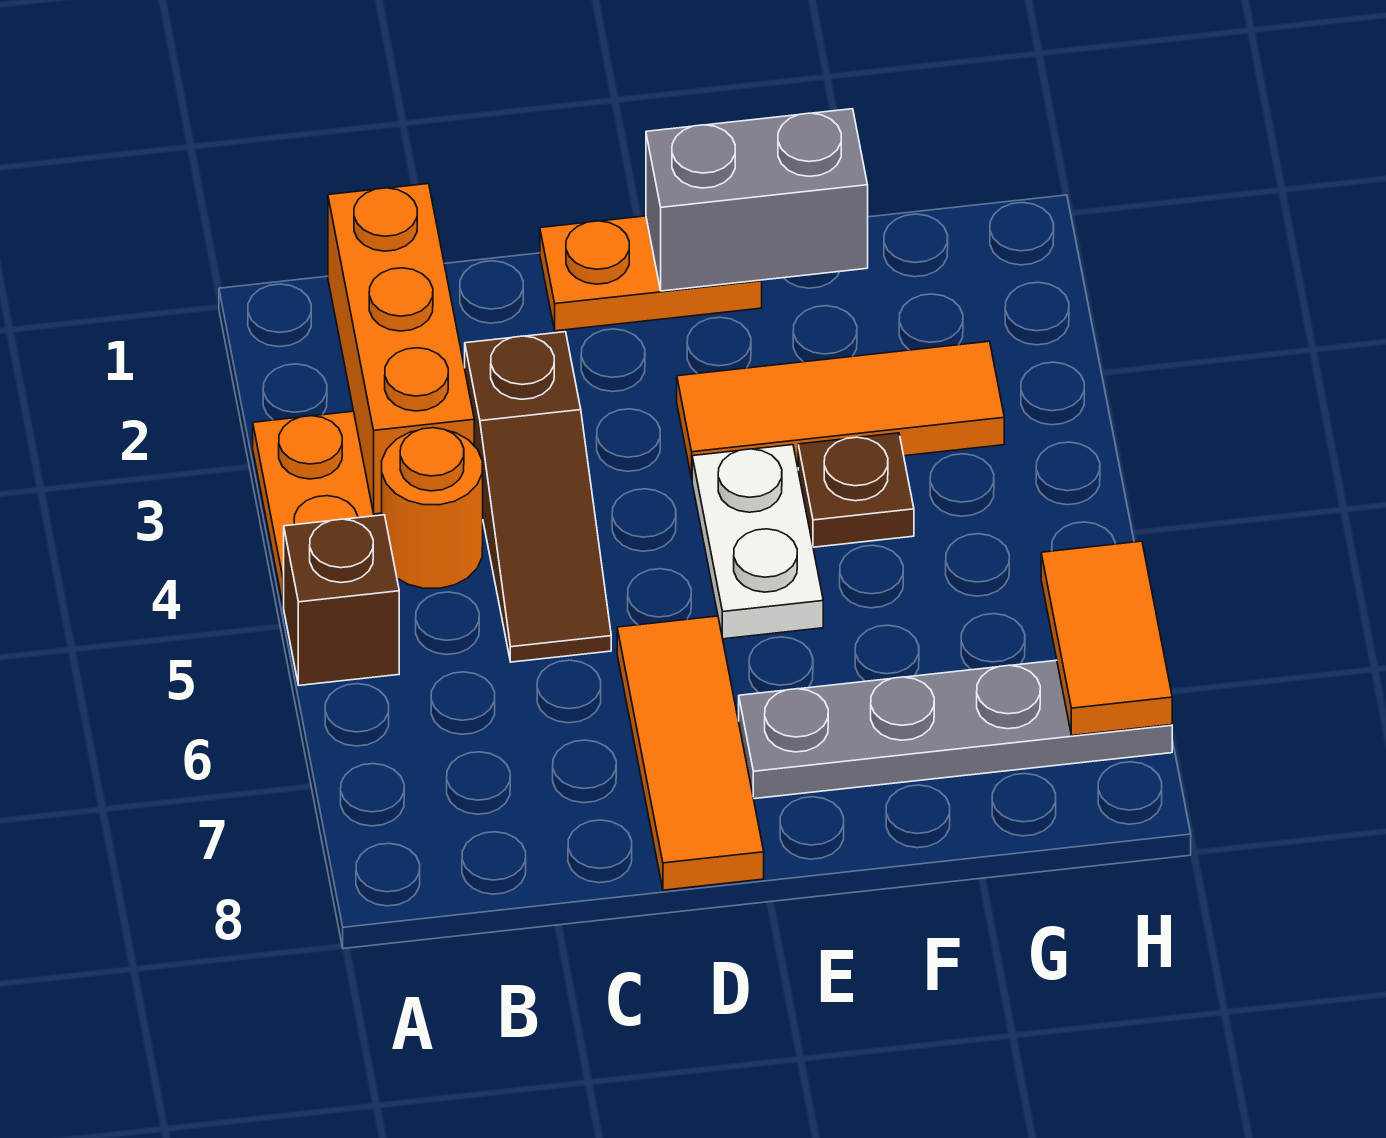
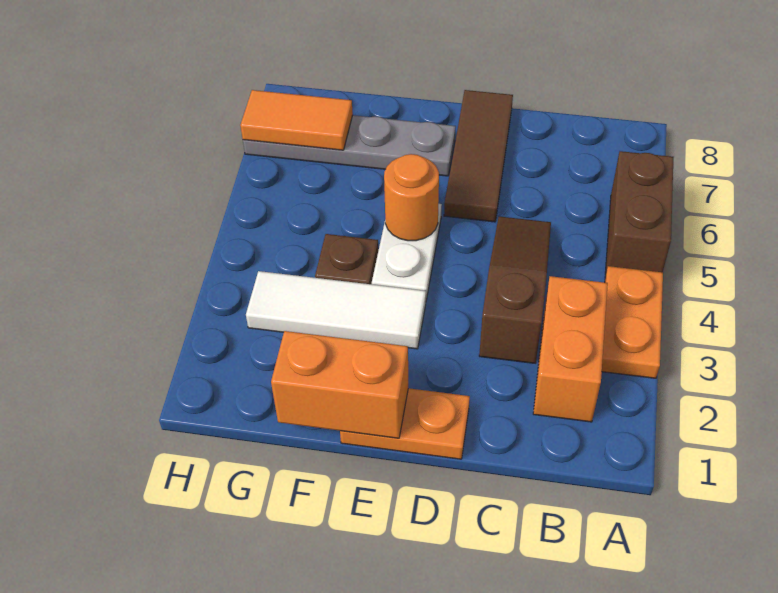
brown brick A5 level 1 -> brown brick A5:A6 level 1
orange brick B1:B3 level 1 -> orange brick B2:B3 level 1
orange round brick B4 level 1 -> orange round brick E5 level 2
orange tile D6:D8 level 1 -> brown tile D6:D8 level 1
grey brick E1:F1 level 2 -> orange brick E1:F1 level 2
orange tile E3:G3 level 1 -> white tile E3:G3 level 1
orange tile H6:H7 level 2 -> orange tile G7:H7 level 2

